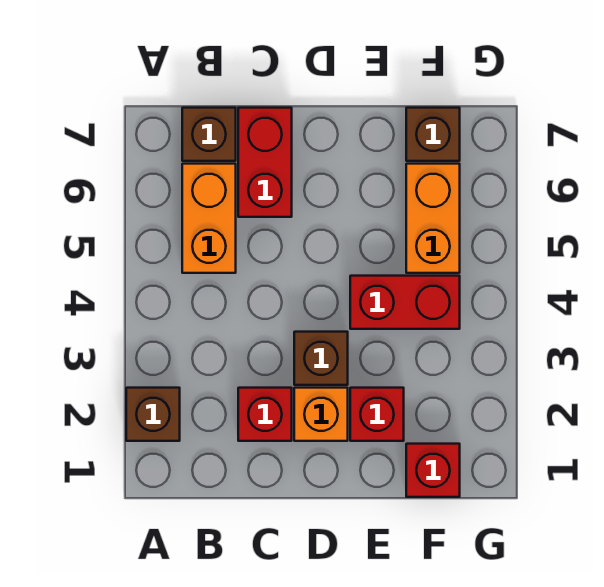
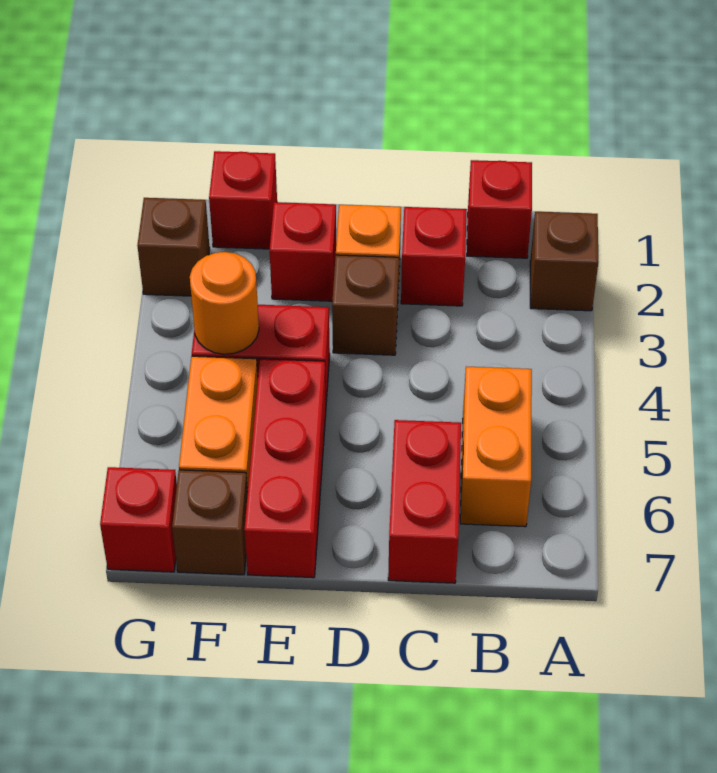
none -> red brick B1 level 1
brown brick B7 level 1 -> brown brick G2 level 1
none -> red brick E5:E7 level 1
none -> orange round brick F4 level 2
none -> red brick G7 level 1

